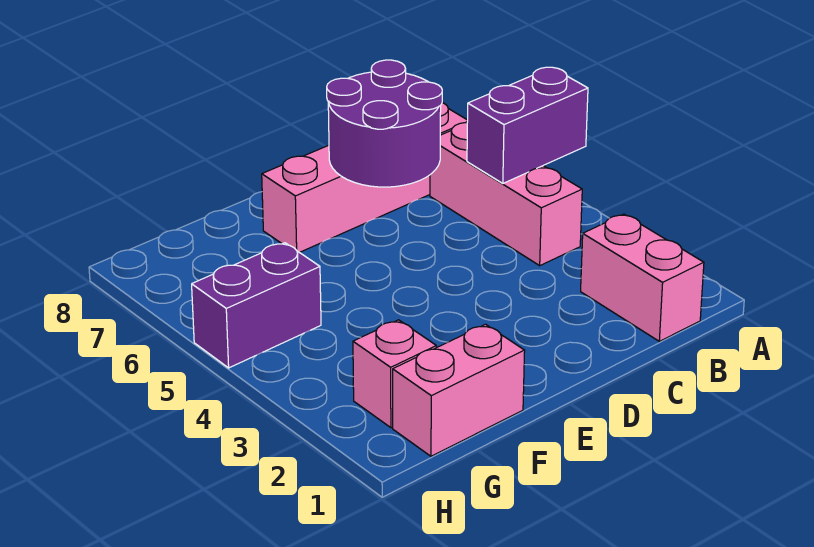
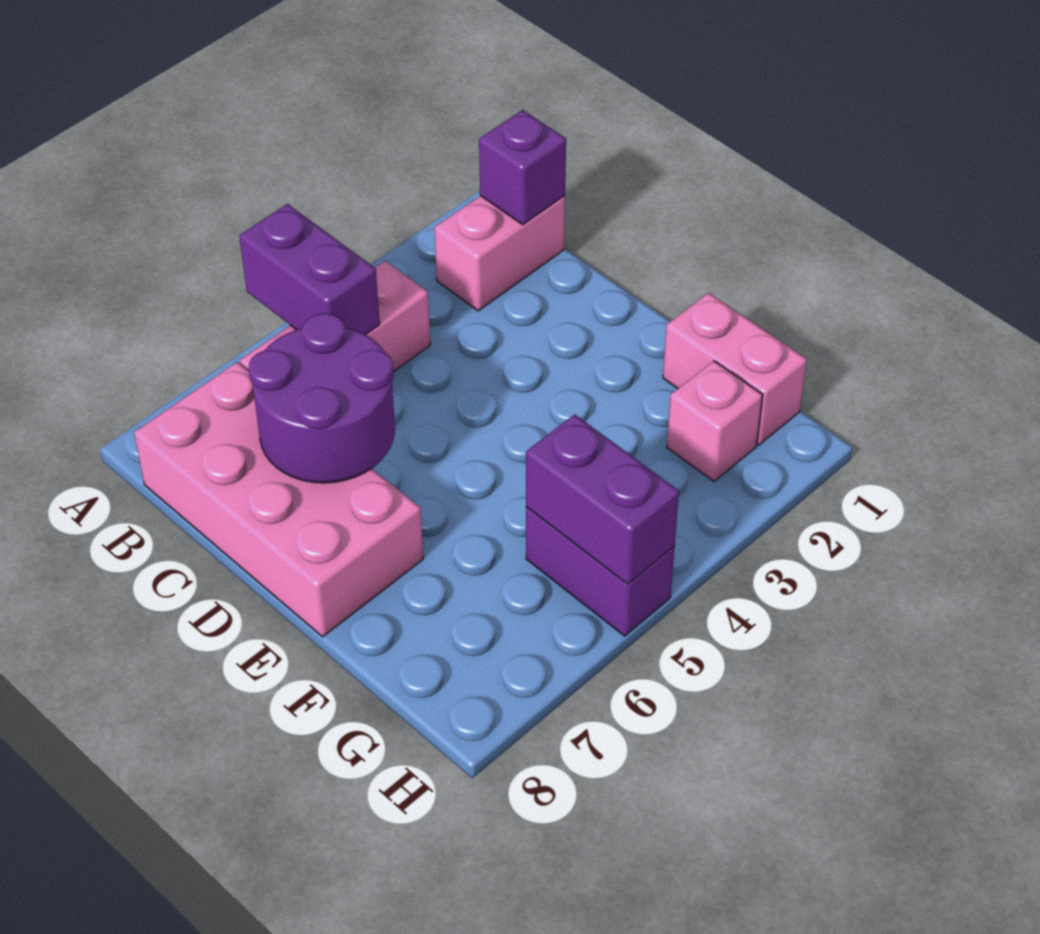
none -> purple brick B1 level 2
pink brick B7:E7 level 1 -> pink brick B7:E8 level 1
none -> purple brick G5:H5 level 2

